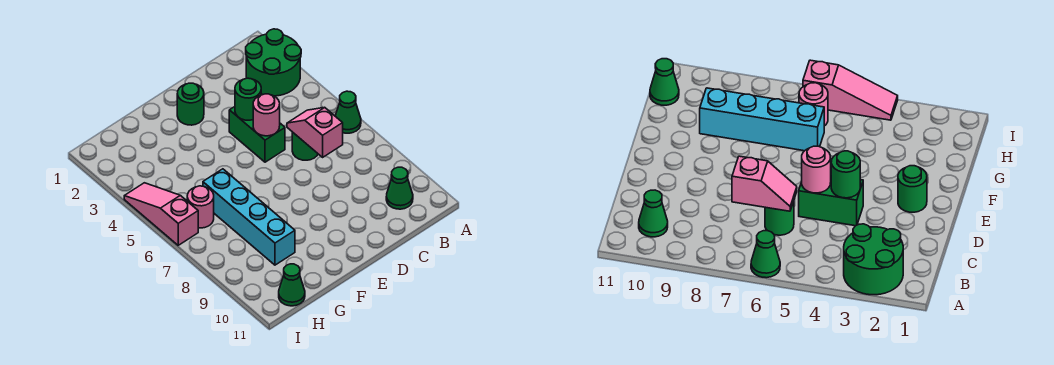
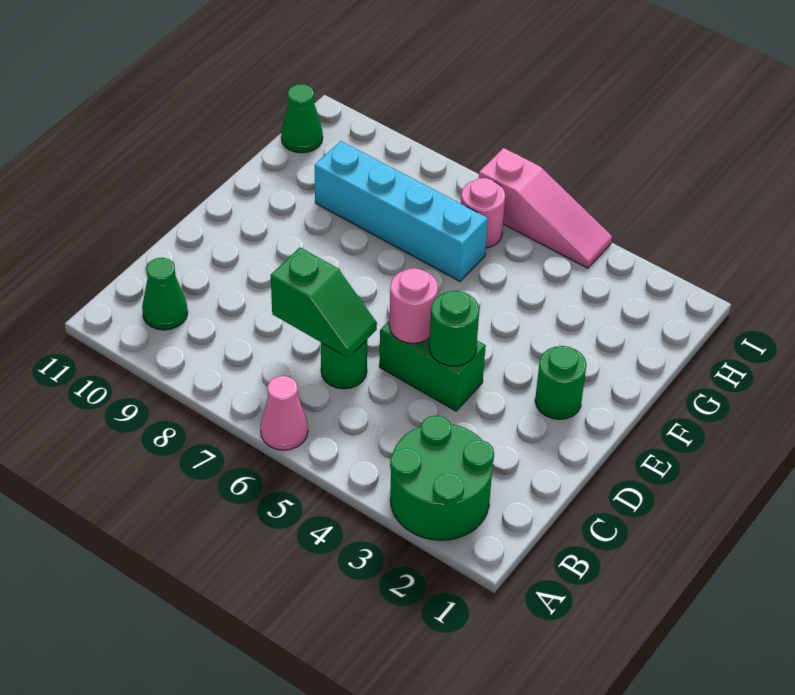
green cone A6 level 1 -> pink cone A6 level 1
pink slope C6:C7 level 2 top 7 -> green slope C6:C7 level 2 top 7

